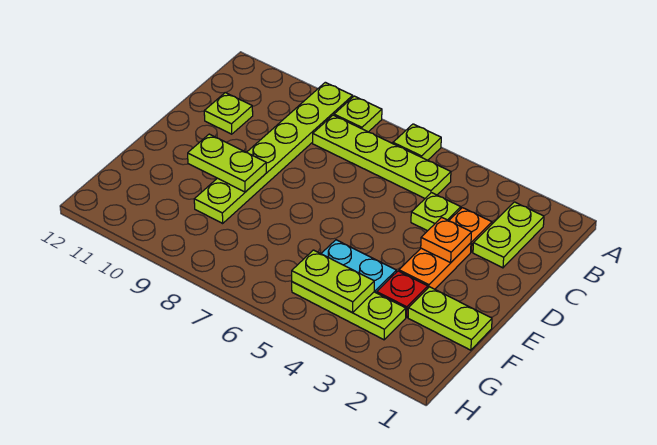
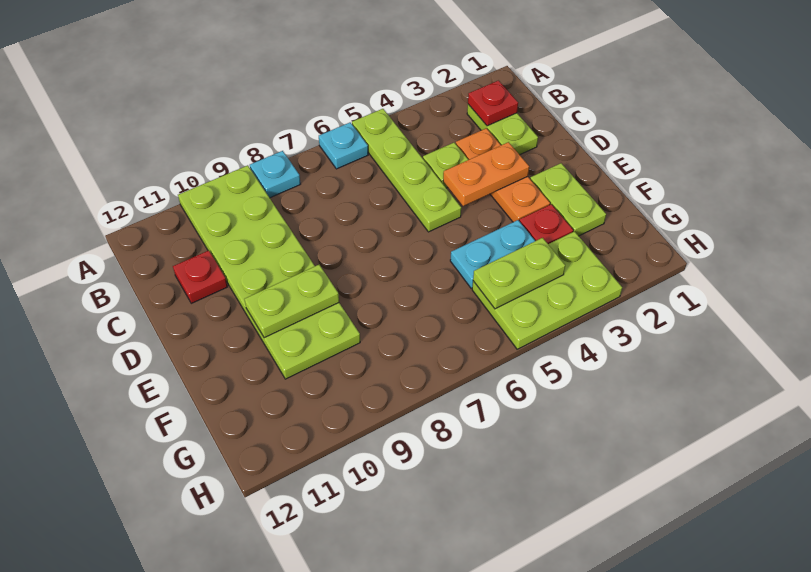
lime plate A6 level 1 -> cyan plate A6 level 1
lime plate A8 level 1 -> cyan plate A8 level 1
lime plate A9:F9 level 1 -> lime plate A9:F10 level 1
none -> red plate B2 level 2
lime plate B5:B8 level 1 -> lime plate A5:D5 level 1
lime plate C11 level 1 -> red plate C11 level 1
orange plate D3 level 2 -> orange plate D3:D4 level 2
lime plate F1:F2 level 1 -> lime plate E2:F2 level 1
lime plate G3:G5 level 1 -> lime plate G3:H5 level 1

